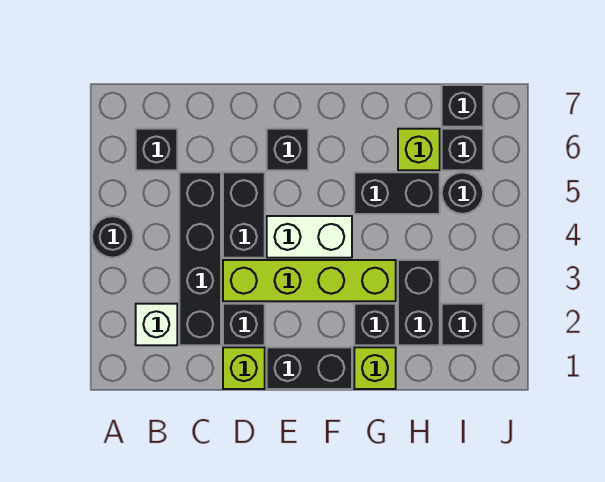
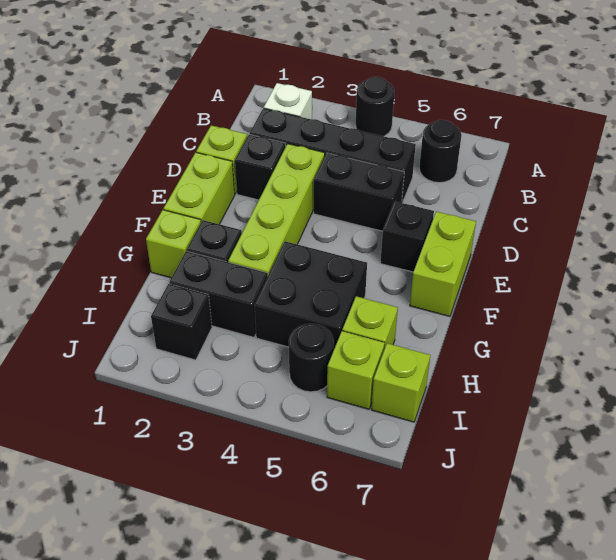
black brick B6 level 1 -> black round brick B6 level 1
black brick E1:F1 level 1 -> lime brick E1:F1 level 1
white brick E4:F4 level 1 -> none
none -> lime brick E7:F7 level 1
black brick G5:H5 level 1 -> black brick G4:H5 level 1
black brick I6 level 1 -> lime brick I6 level 1
black brick I7 level 1 -> lime brick I7 level 1

